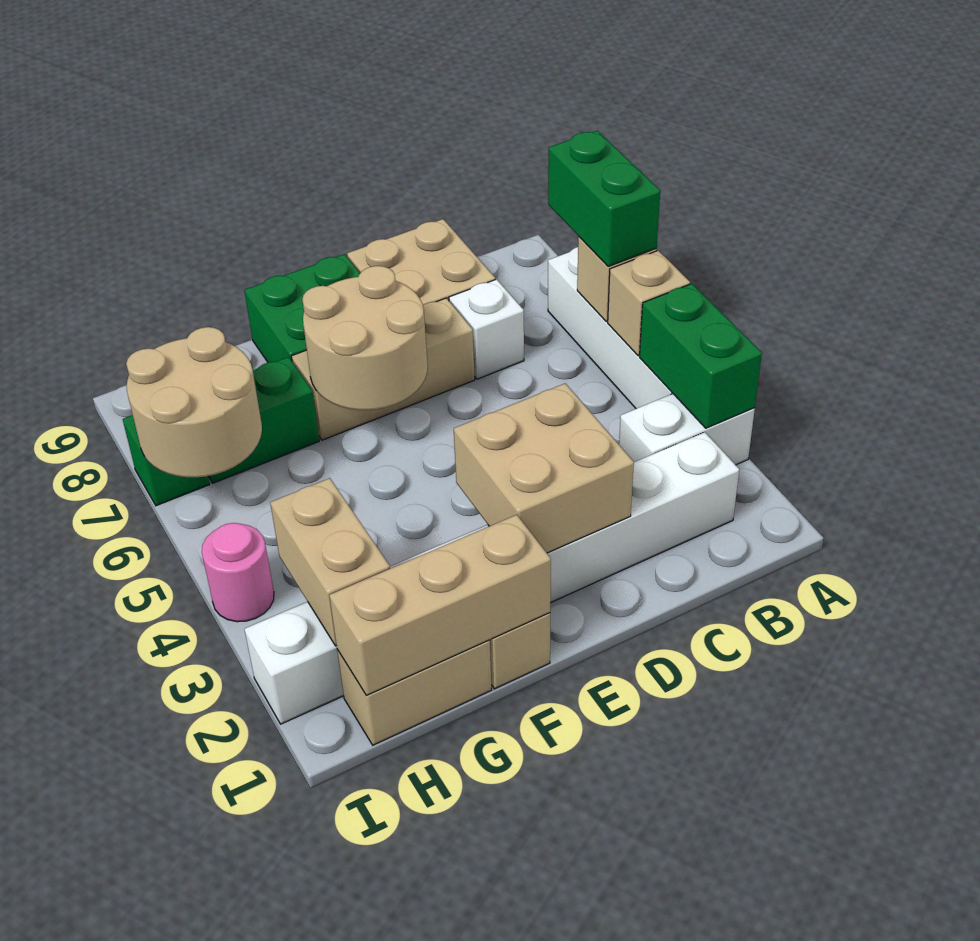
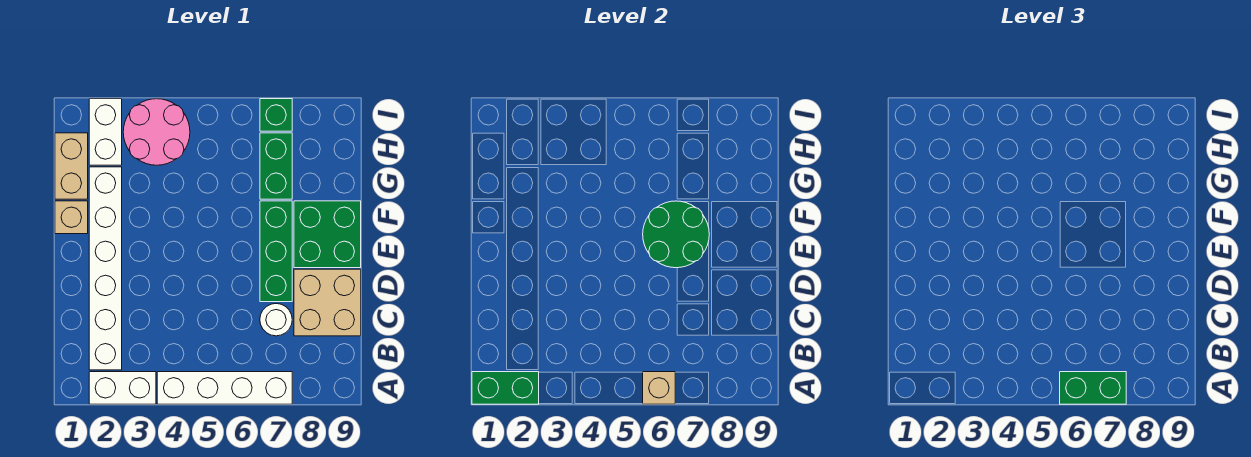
white brick A3:B3 level 1 -> white brick A2:A3 level 1
green brick A3:A4 level 2 -> green brick A1:A2 level 2
tan brick A5 level 2 -> none
white brick C7 level 1 -> white round brick C7 level 1
tan brick D2:E3 level 2 -> none
tan brick D7:F7 level 1 -> green brick D7:F7 level 1
tan round brick E6:F7 level 2 -> green round brick E6:F7 level 2
tan brick F1:H1 level 2 -> none
tan brick H2:H3 level 2 -> none
tan round brick H6:I7 level 2 -> none
pink round brick I4 level 1 -> pink round brick H3:I4 level 1

